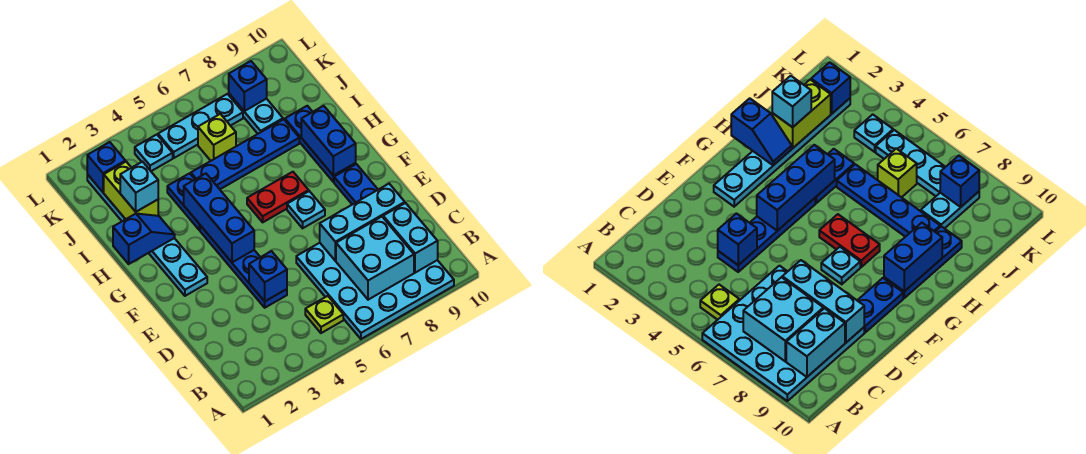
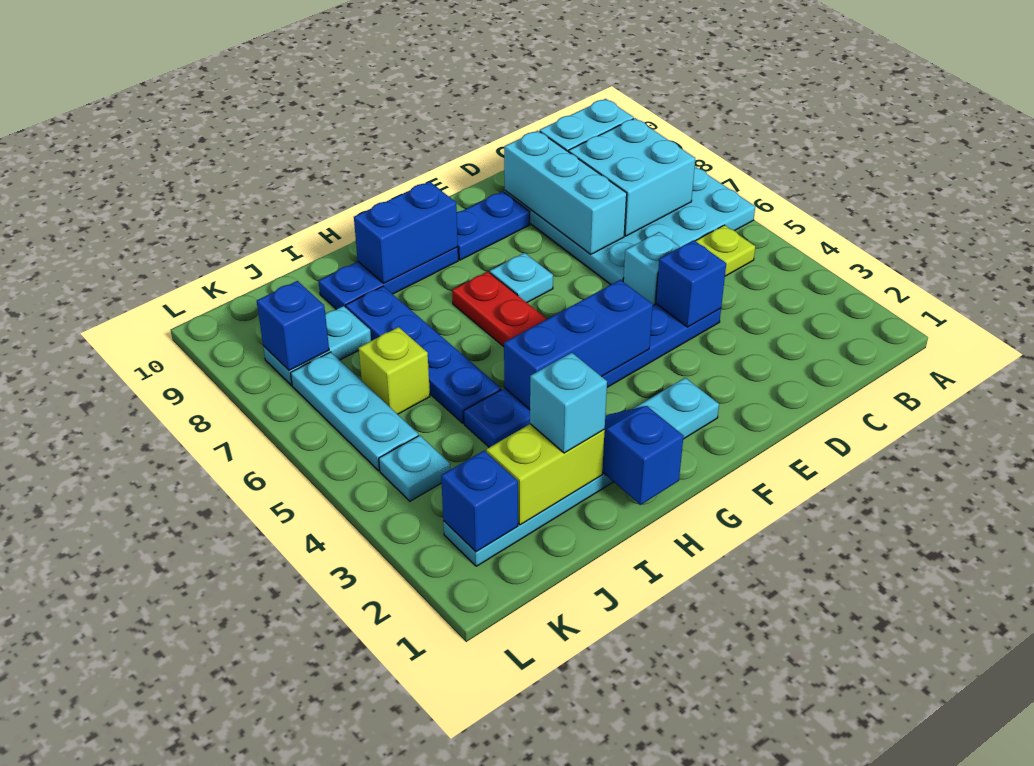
none -> cyan brick D5 level 1

